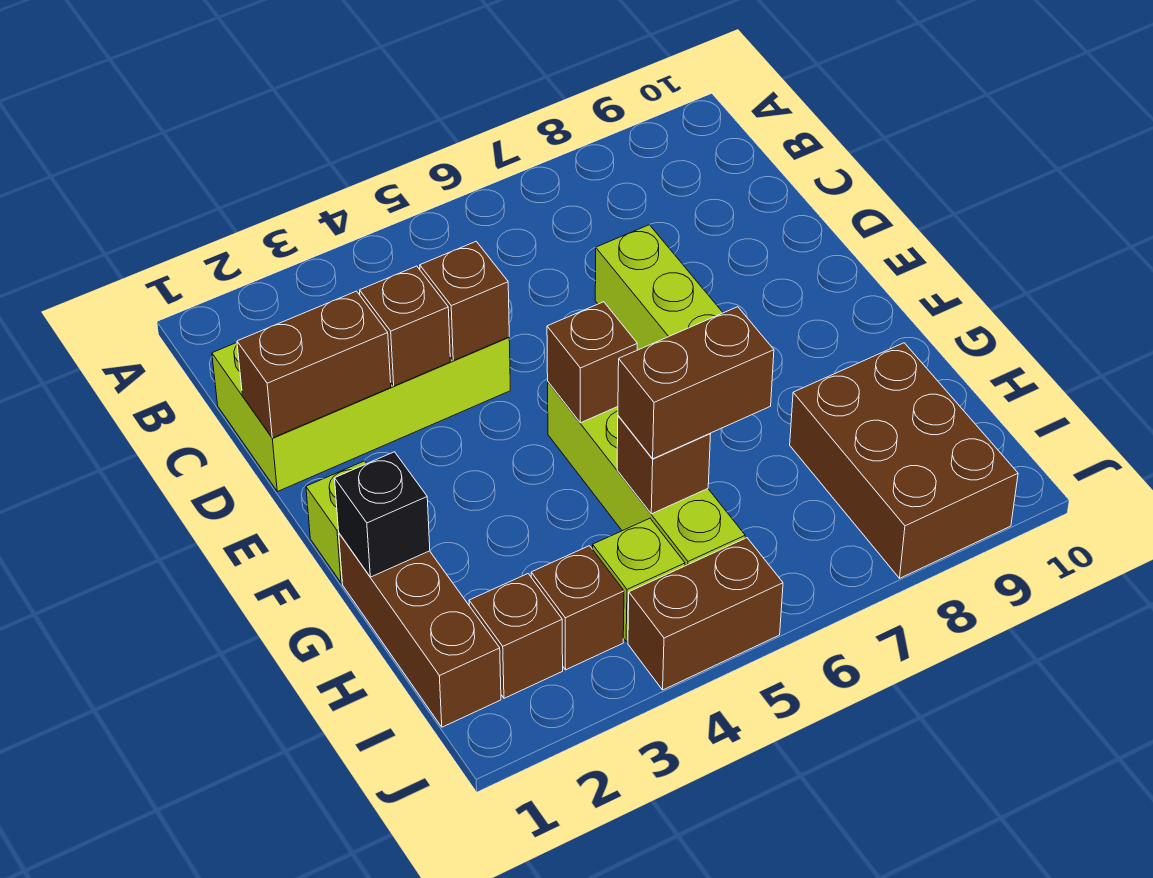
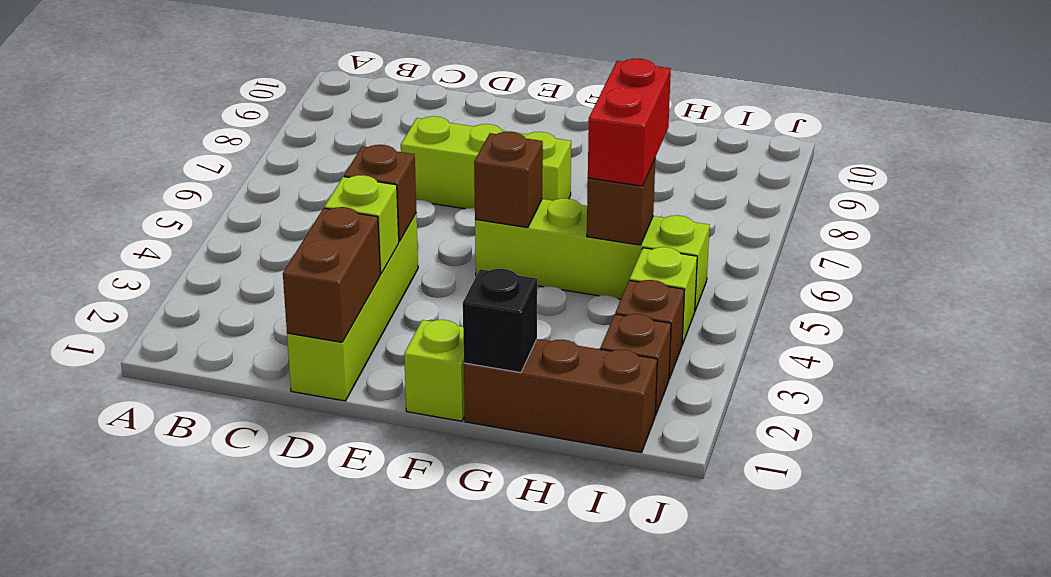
lime brick C1:D4 level 1 -> lime brick D1:D4 level 1
brown brick D3 level 2 -> lime brick D3 level 2
brown brick H5:H6 level 3 -> red brick H5:H6 level 3
brown brick H8:J9 level 1 -> none
brown brick J4:J5 level 1 -> none

